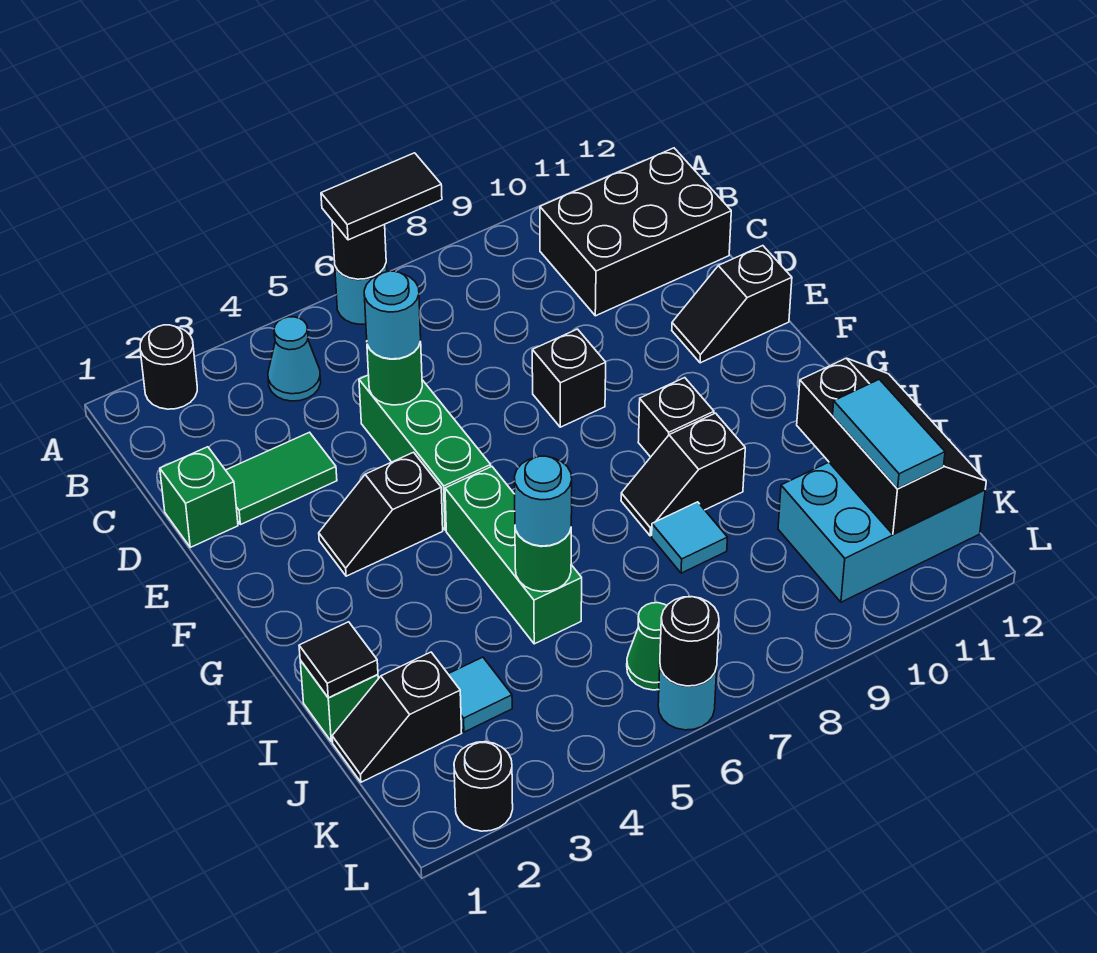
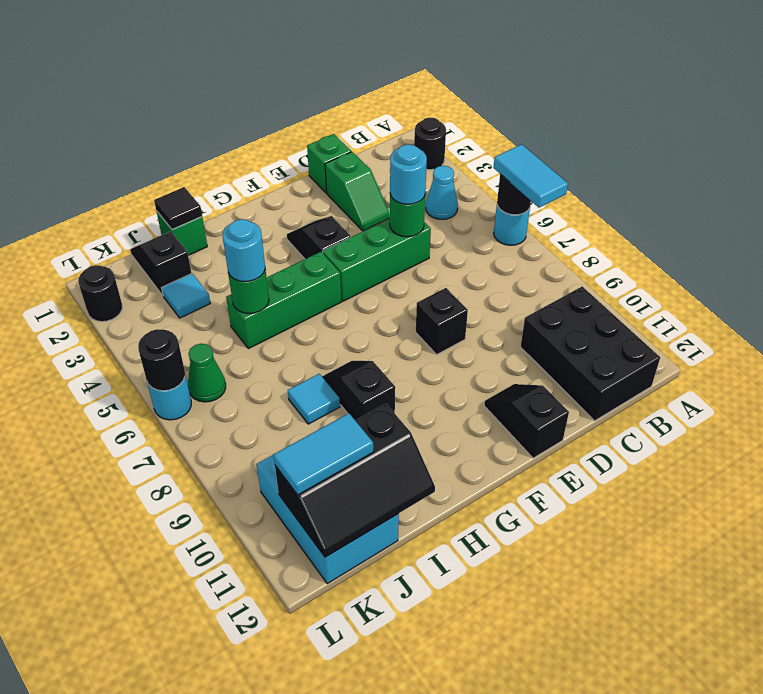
black tile A6:A7 level 3 -> cyan tile A6:A7 level 3
green tile D2:D3 level 1 -> green slope D2:D3 level 1 top 2
black brick G9 level 1 -> none

